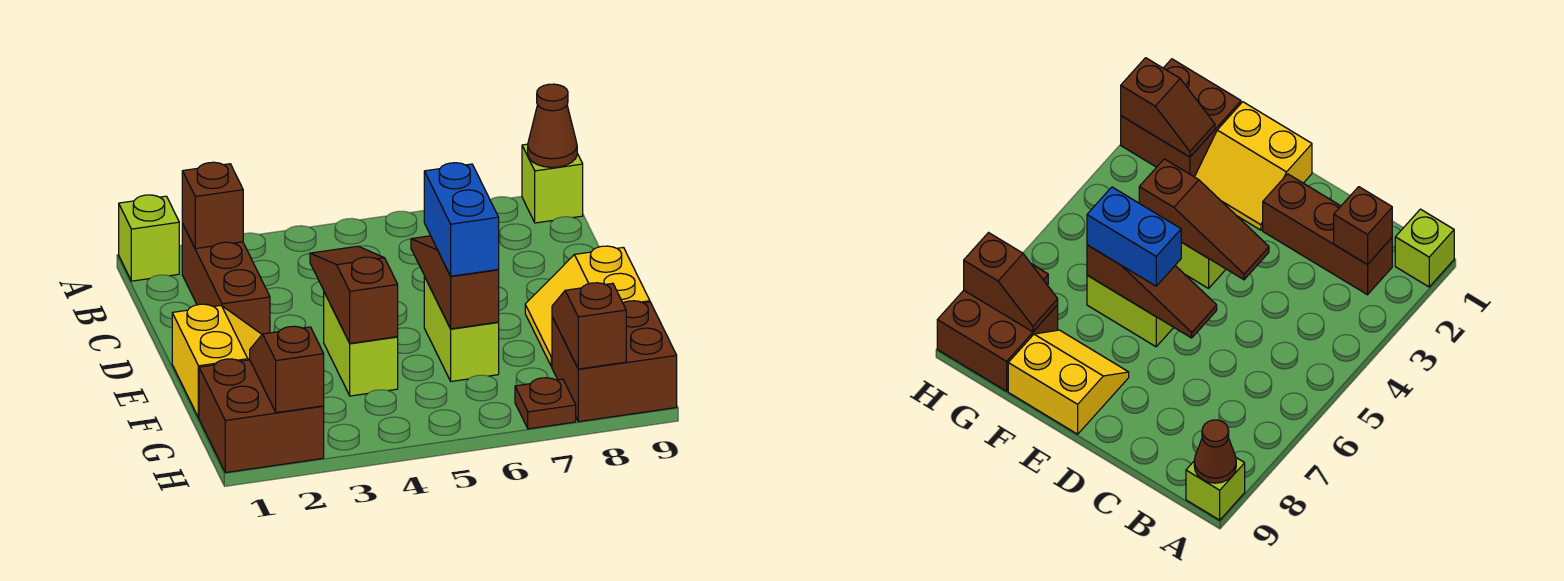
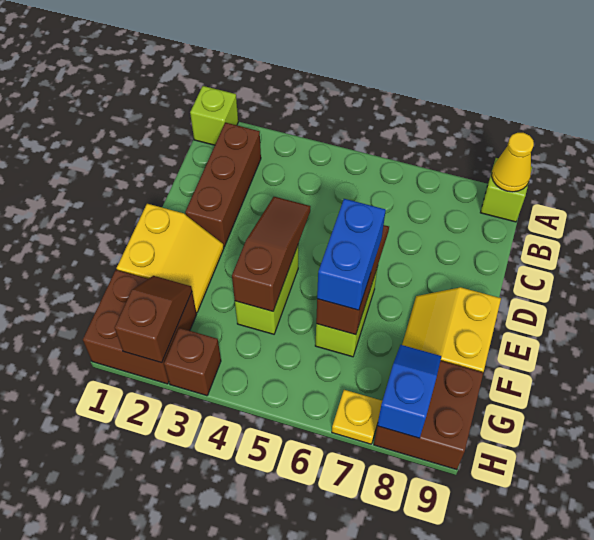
brown cone A9 level 2 -> yellow cone A9 level 2
brown brick B2 level 2 -> brown brick H3 level 1
brown slope G8:H8 level 2 top H -> blue slope G8:H8 level 2 top H
brown plate H7 level 1 -> yellow plate H7 level 1

